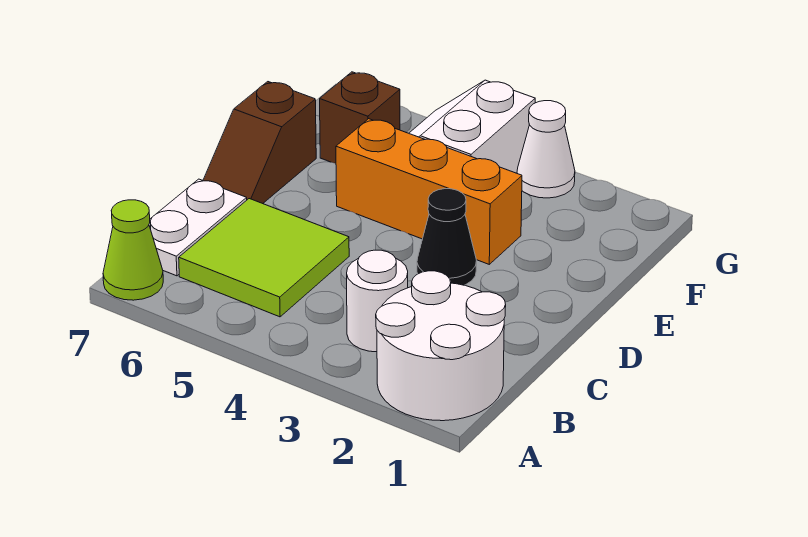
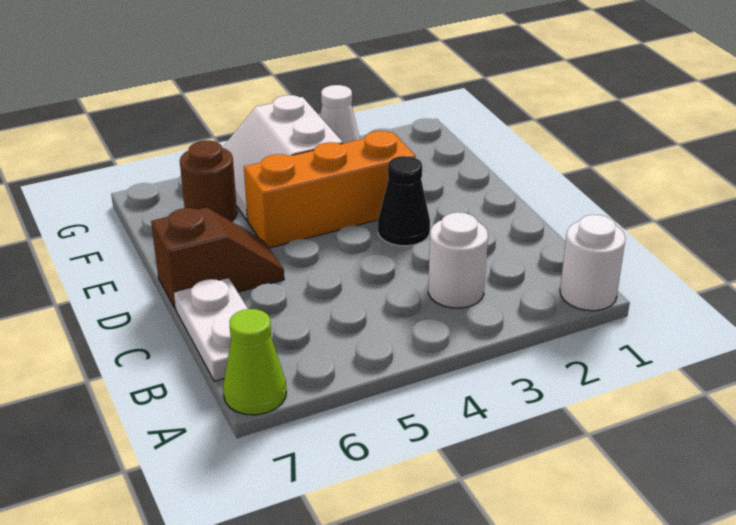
white round brick A1:B2 level 1 -> white round brick A1 level 1
lime tile B5:C6 level 1 -> none
brown slope D7:E7 level 1 top E -> brown slope D6:D7 level 1 top 7
brown brick F6 level 1 -> brown round brick F6 level 1

